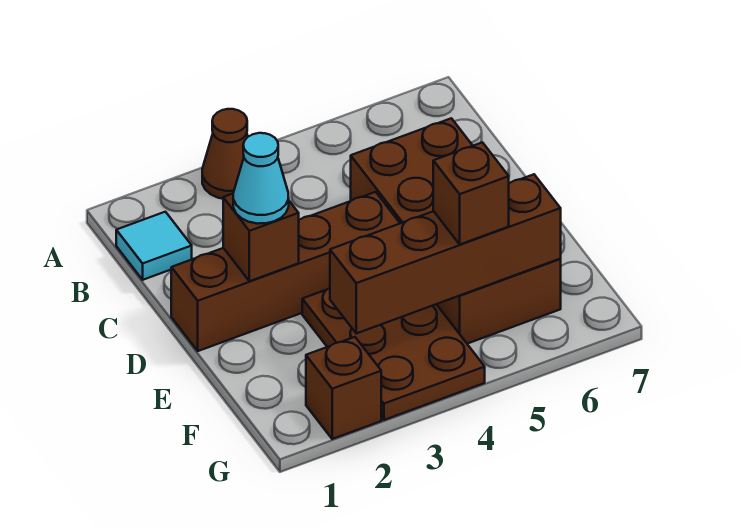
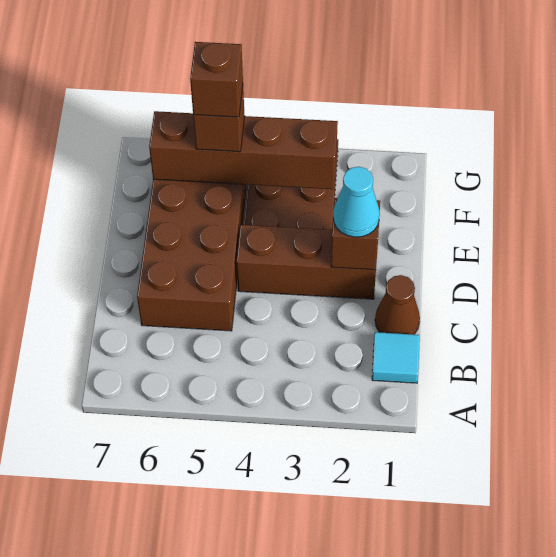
brown cone A3 level 1 -> brown cone C1 level 1
brown brick D1:D4 level 1 -> brown brick D2:D4 level 1
brown brick G2 level 1 -> brown brick F5 level 4

